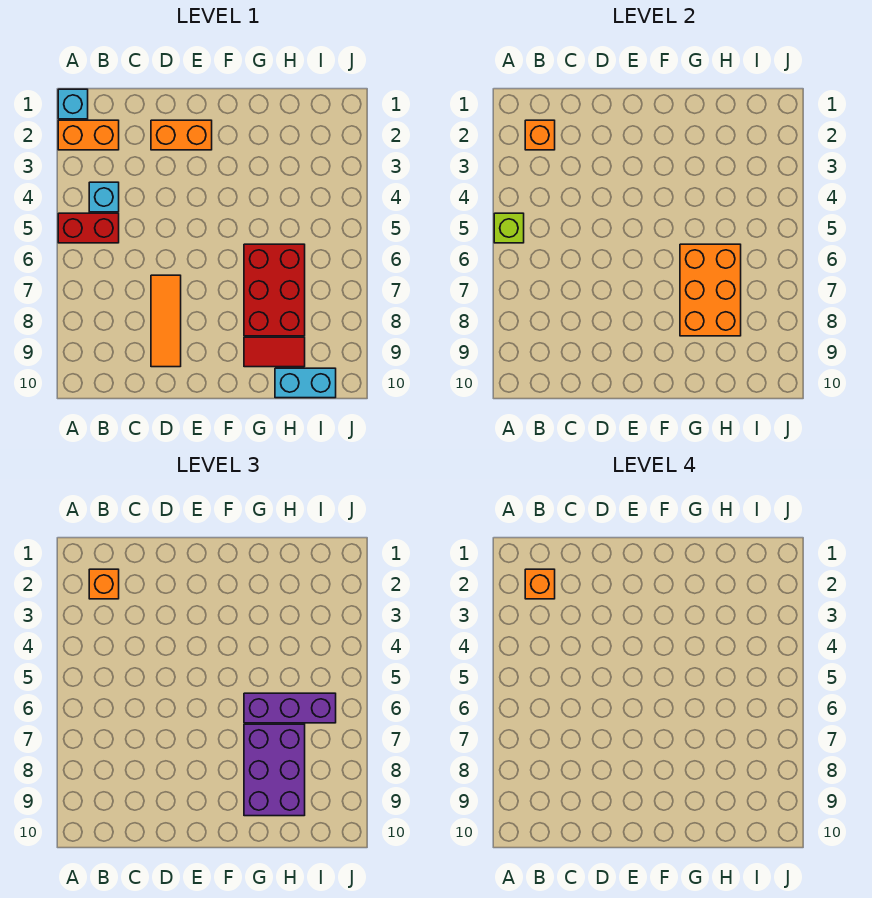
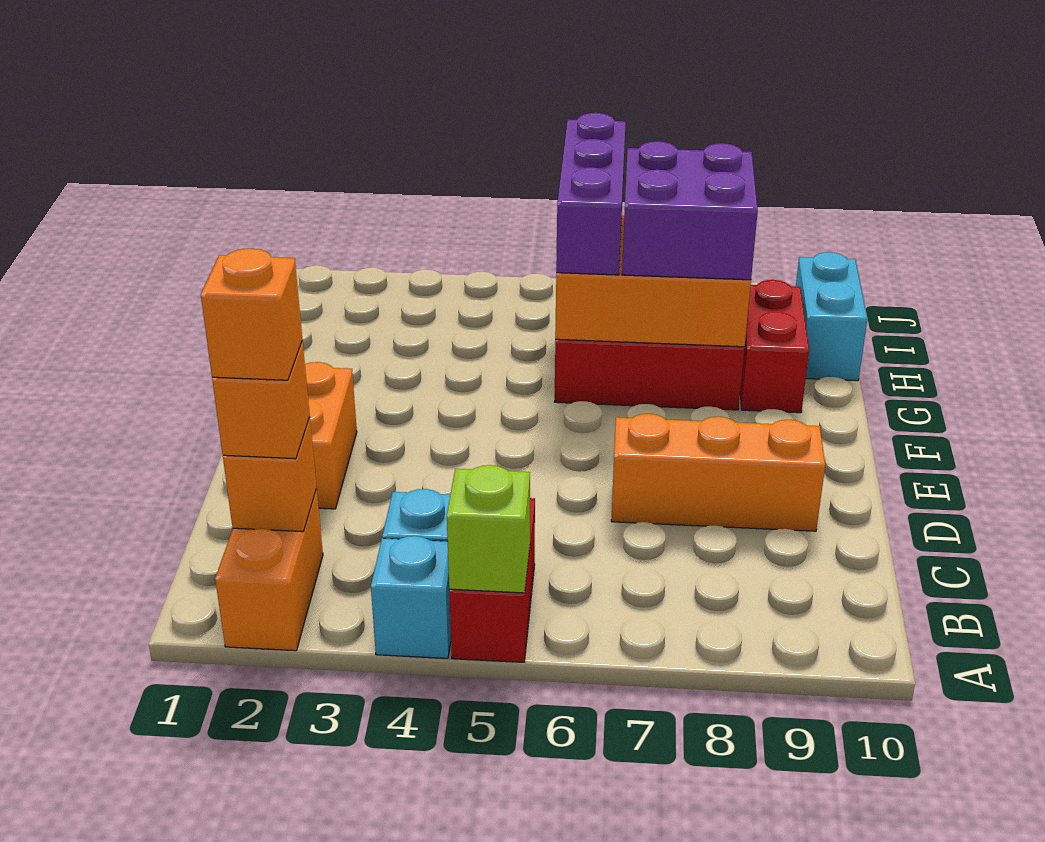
cyan brick A1 level 1 -> cyan brick A4 level 1
orange tile D7:D9 level 1 -> orange brick D7:D9 level 1
purple brick G7:H9 level 3 -> purple brick G7:H8 level 3
red tile G9:H9 level 1 -> red brick G9:H9 level 1

